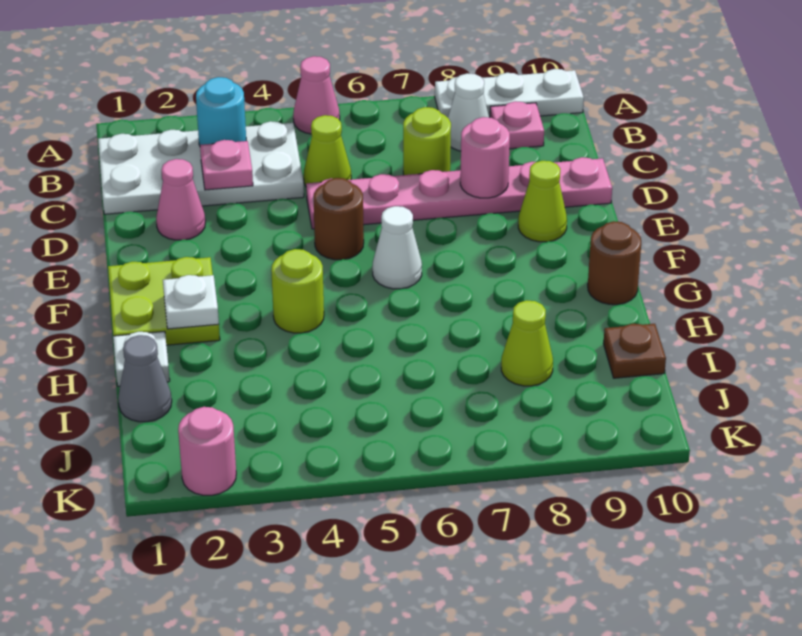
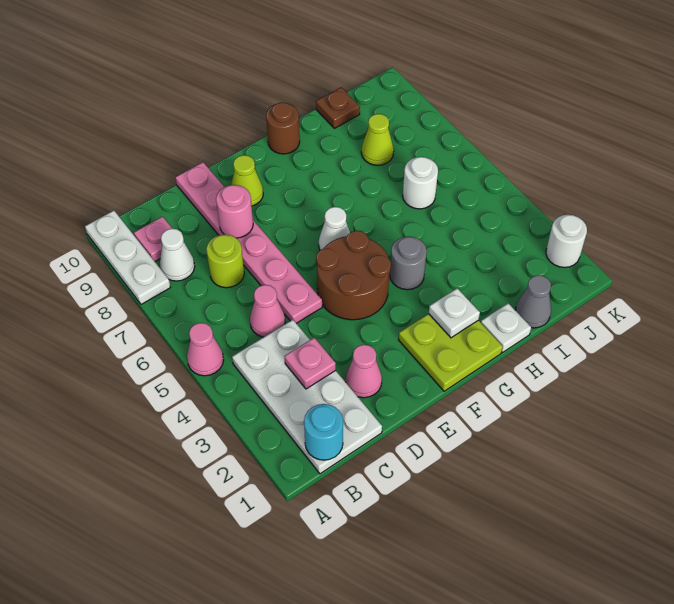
cyan round brick B3 level 2 -> cyan round brick B1 level 2
lime cone C5 level 1 -> pink cone C5 level 1
brown round brick E5 level 1 -> brown round brick E4:F5 level 1
lime round brick G4 level 1 -> grey round brick G4 level 1
none -> white round brick I6 level 1
pink round brick K2 level 1 -> white round brick K2 level 1

